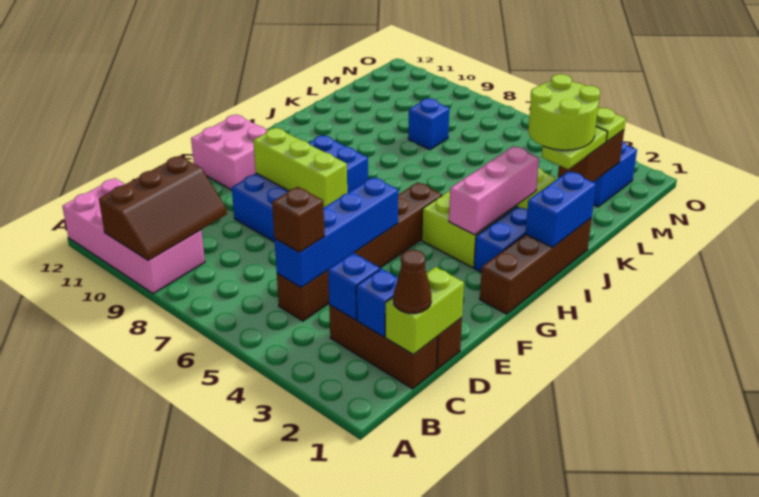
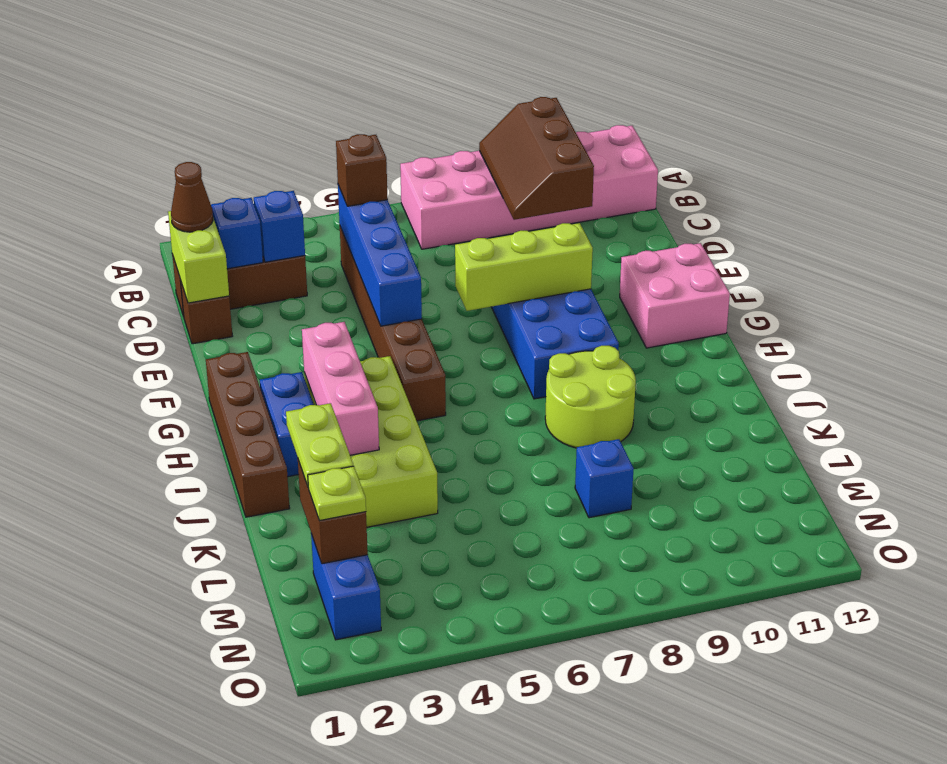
pink brick A9:B12 level 1 -> pink brick A7:B12 level 1
blue brick I1:J1 level 2 -> none
lime round brick K2:L3 level 4 -> lime round brick I8:J9 level 1

